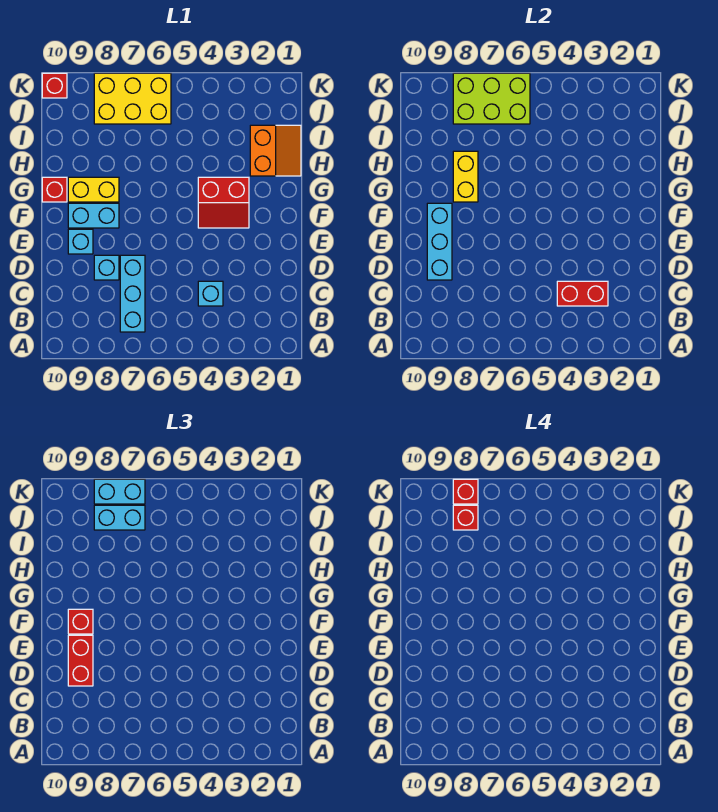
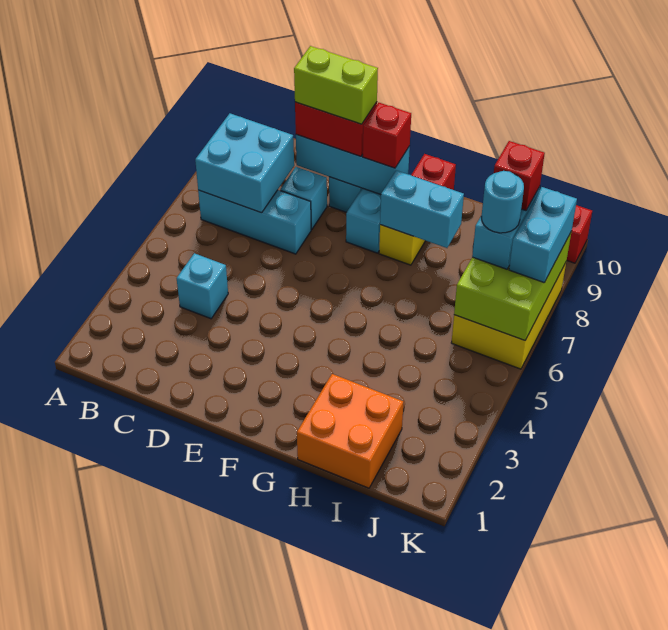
none -> cyan brick B7:C8 level 2
red brick C3:C4 level 2 -> none
none -> lime brick D9:E9 level 4
red slope F3:G4 level 1 top G -> none
yellow brick G8:H8 level 2 -> cyan brick G8:H8 level 2
orange slope H1:I2 level 1 top 2 -> orange brick H1:I2 level 1
none -> cyan round brick J7 level 4
red brick K8 level 4 -> none

